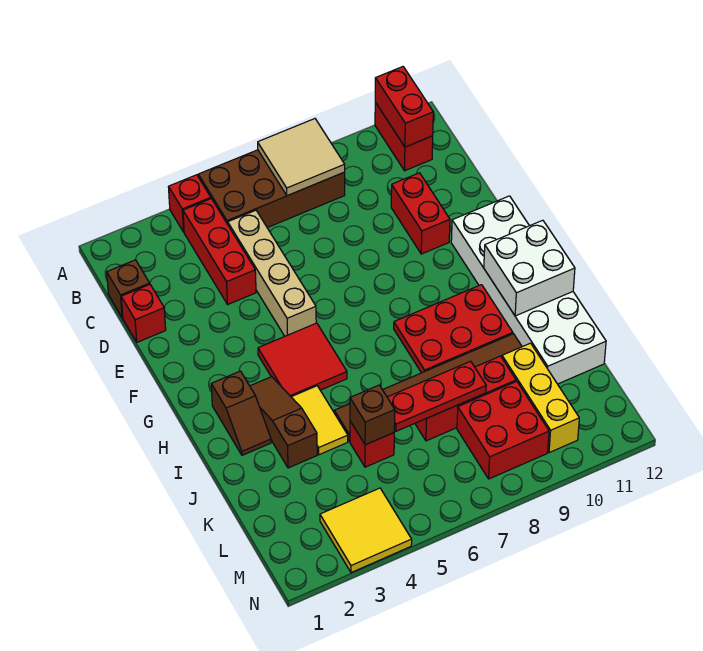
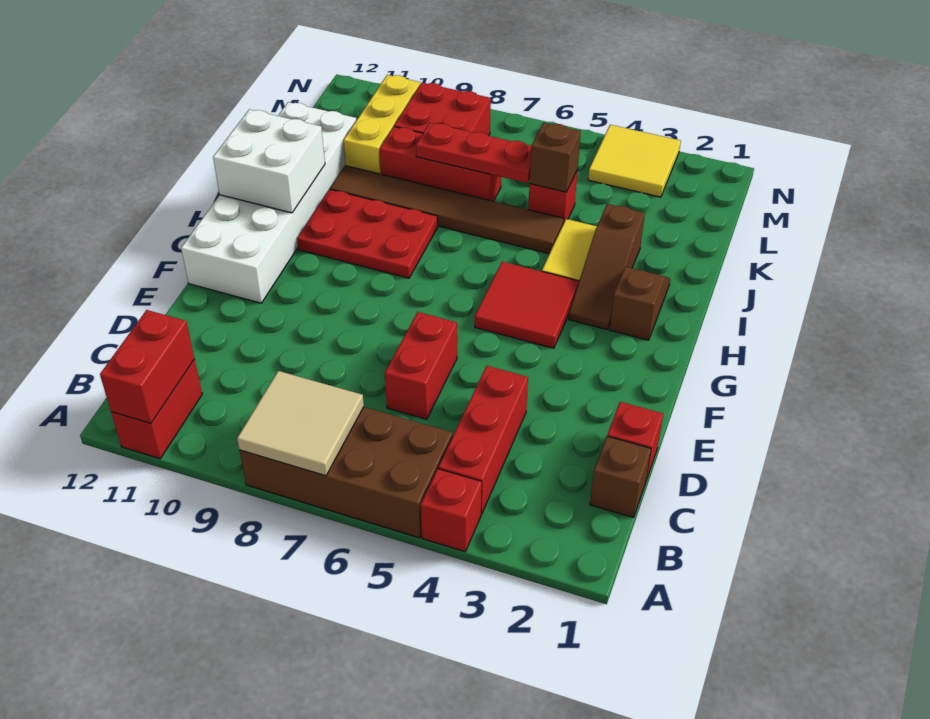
tan brick C5:F5 level 1 -> none
red brick D10:E10 level 1 -> red brick D6:E6 level 1

